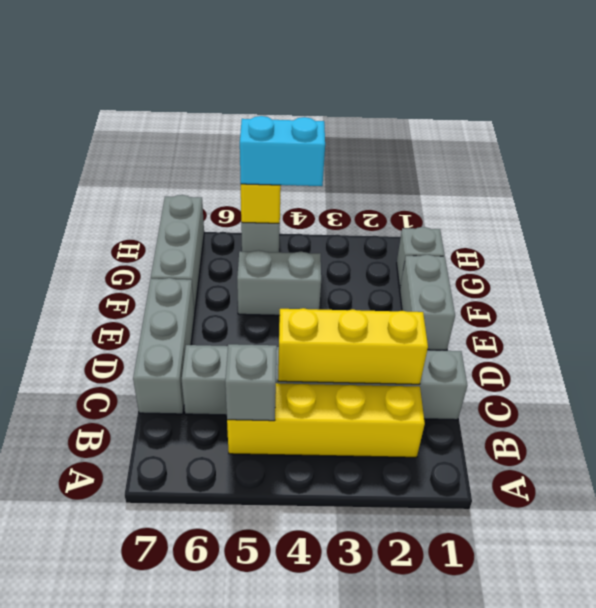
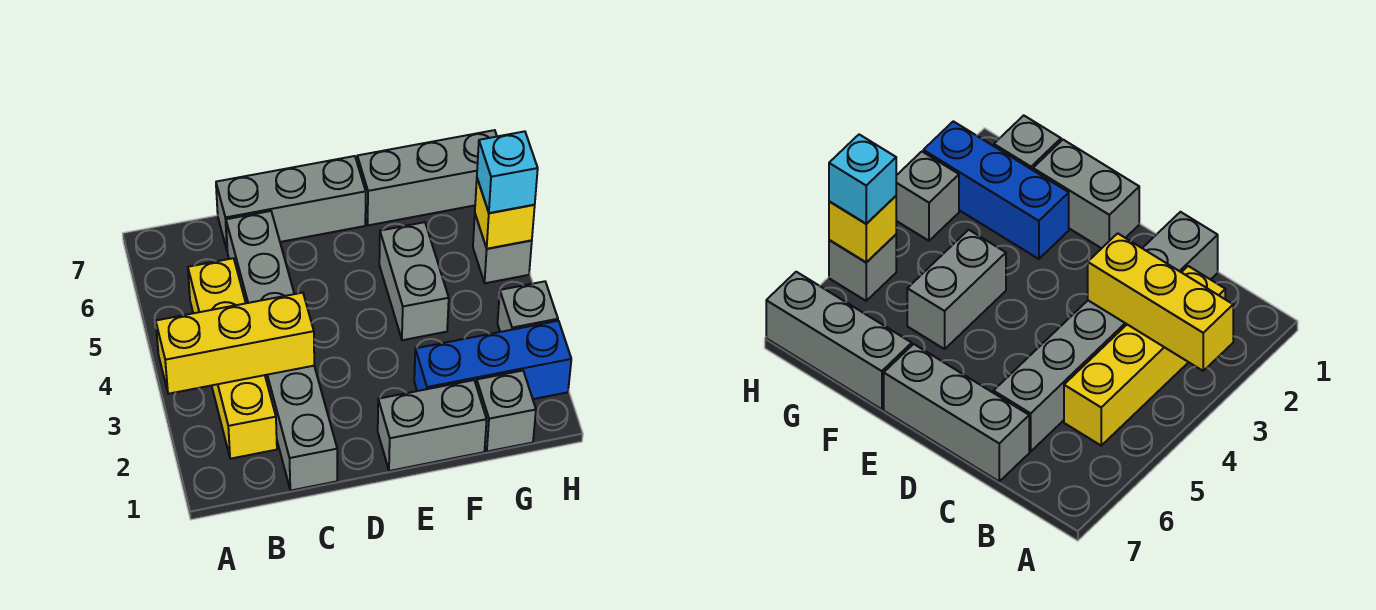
grey brick B5 level 2 -> grey brick H3 level 1
yellow brick C2:C4 level 2 -> yellow brick A3:C3 level 2
none -> blue brick F2:H2 level 1
cyan brick H4:H5 level 3 -> cyan brick H5 level 3

